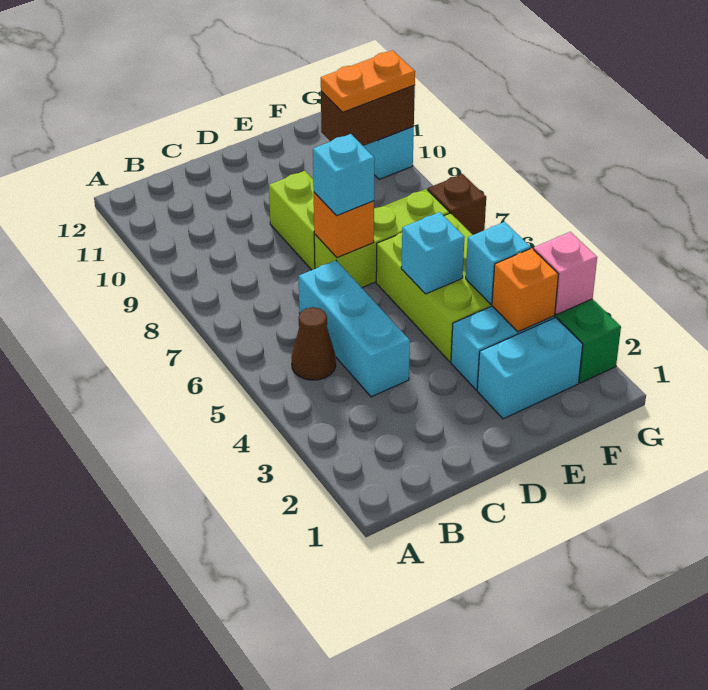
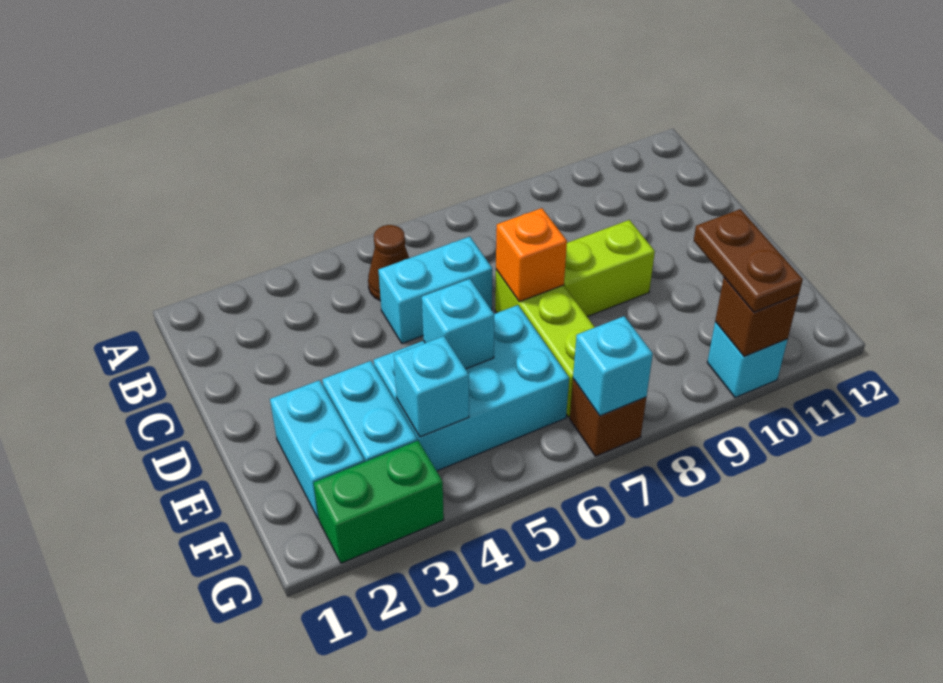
cyan brick C4:C6 level 1 -> cyan brick C5:C6 level 1
cyan brick D7 level 3 -> cyan brick G7 level 2
lime brick E4:F6 level 1 -> cyan brick E4:F6 level 1
orange brick F3 level 2 -> none
brown brick F10:G10 level 2 -> brown brick G10 level 2
orange plate F10:G10 level 3 -> brown plate F10:G10 level 3
pink brick G3 level 2 -> none

